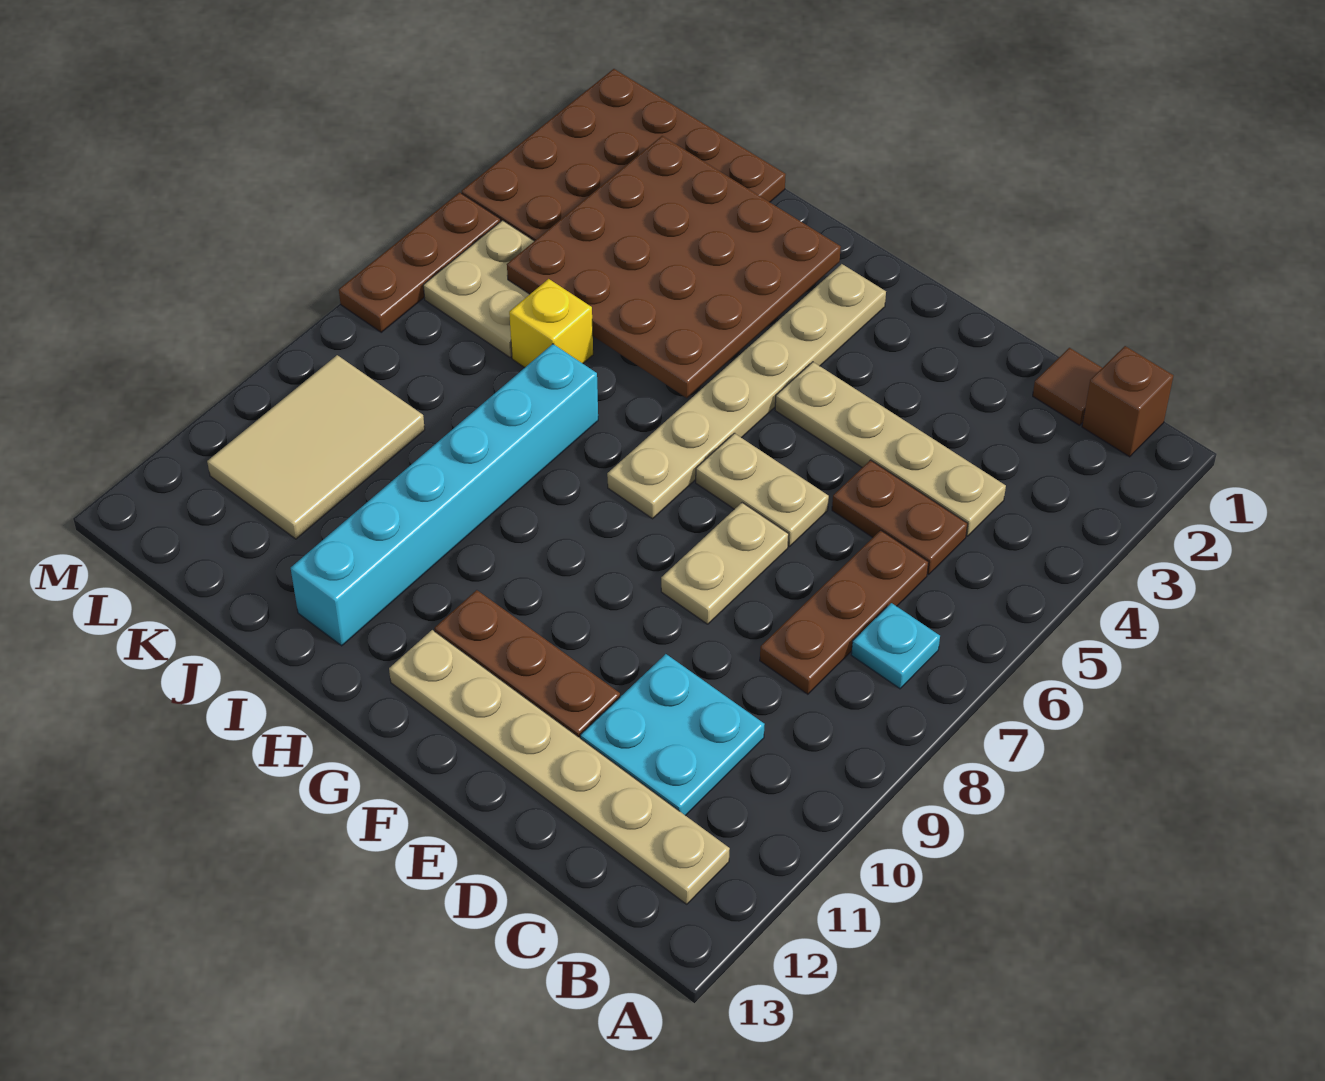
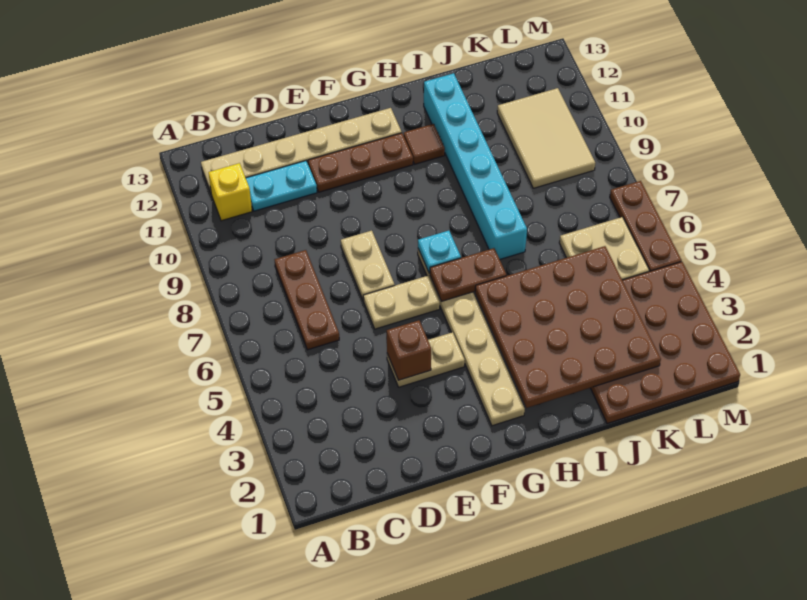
brown brick B1 level 1 -> brown brick E4 level 2
cyan plate B7 level 1 -> cyan plate G7 level 2
brown tile C1 level 1 -> brown tile H11 level 1
tan plate C4:F4 level 1 -> tan plate E4:F4 level 1
brown plate C5:D5 level 1 -> brown plate G6:H6 level 2
cyan plate C10:D11 level 1 -> cyan plate C11:D11 level 1
yellow brick J6 level 1 -> yellow brick B11 level 1

